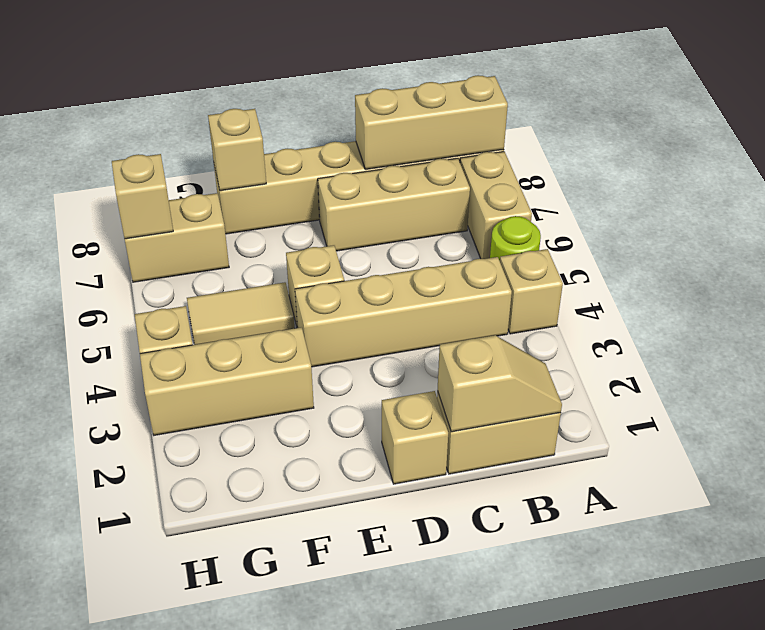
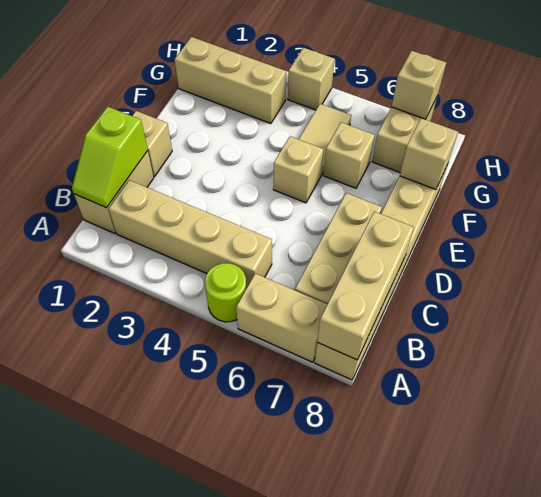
tan brick A4 level 1 -> tan brick F6 level 1
tan slope B1:C1 level 2 top C -> lime slope B1:C1 level 2 top C
tan brick B4:E4 level 1 -> tan brick B2:B5 level 1
tan brick F3:H3 level 1 -> tan brick G1:G3 level 1

